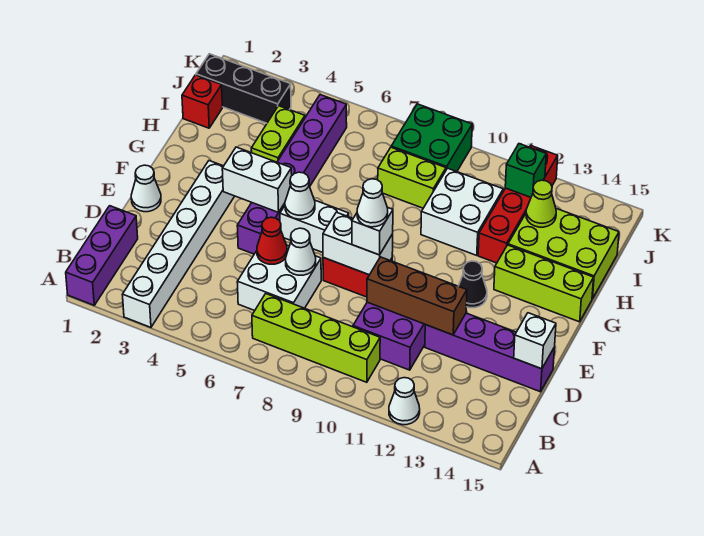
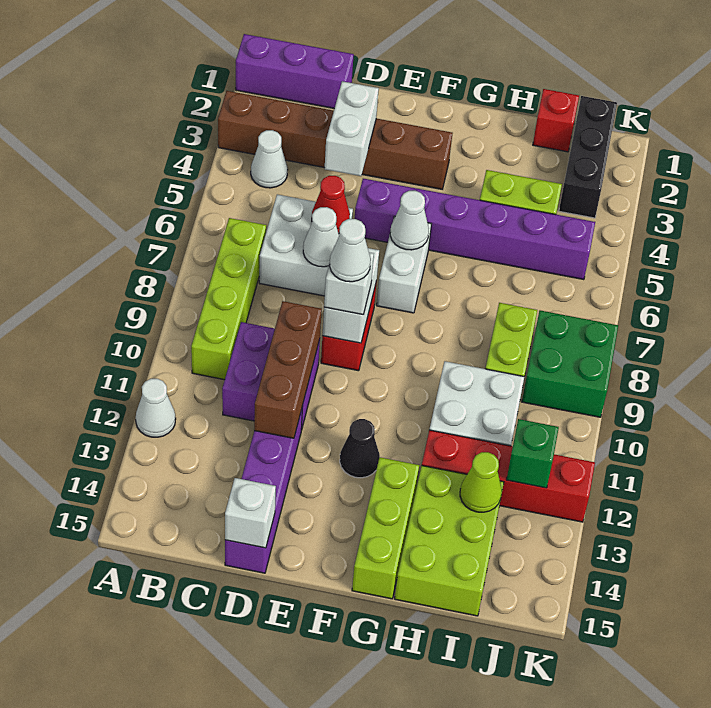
white brick A3:F3 level 1 -> brown brick A3:F3 level 1
white cone E1 level 1 -> white cone B4 level 1
white brick F4:F5 level 2 -> white brick D3:D4 level 2

